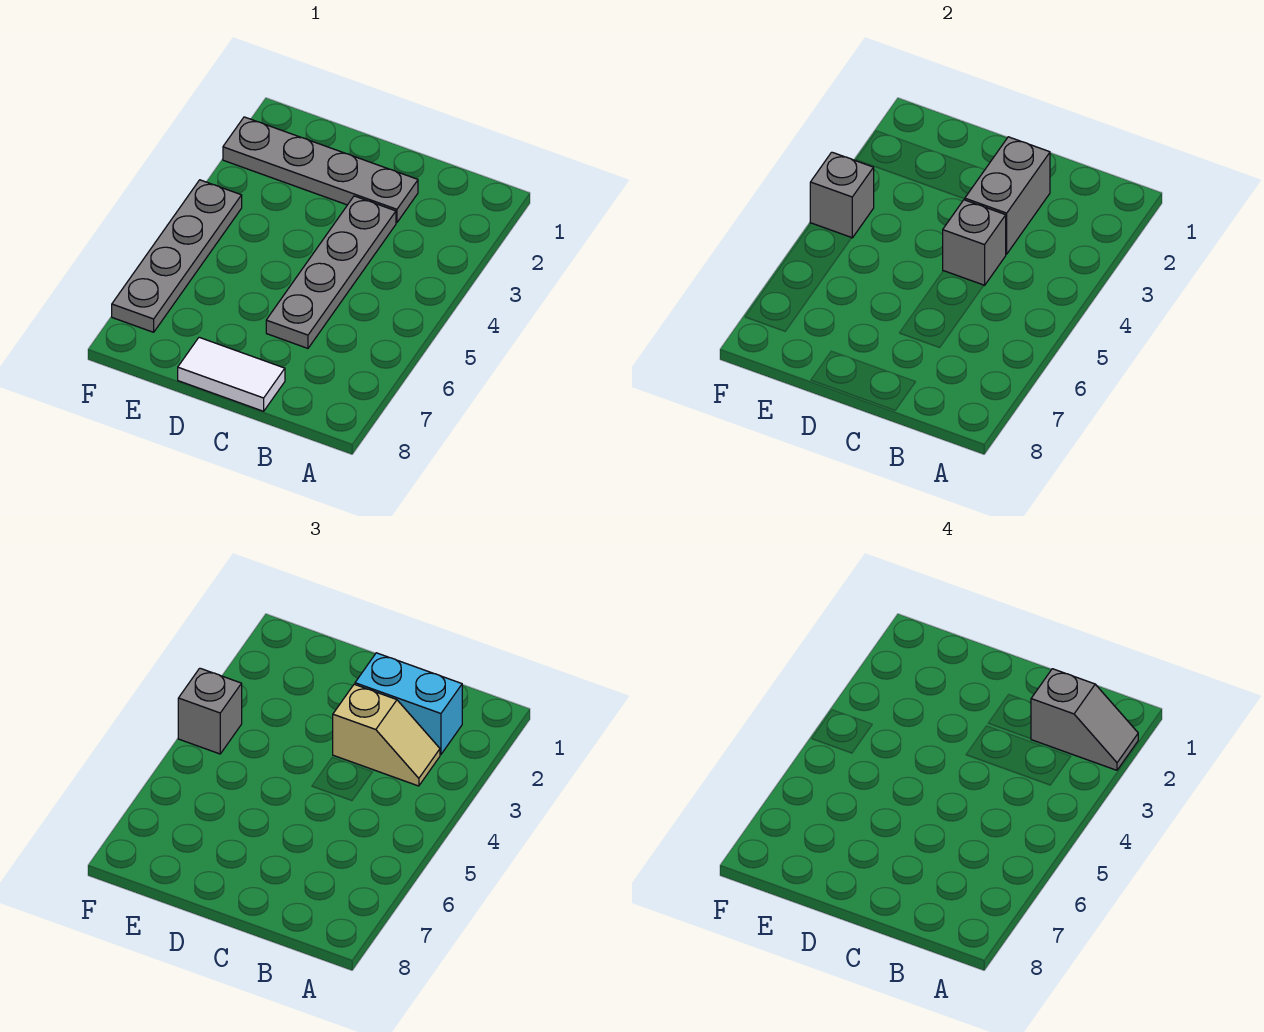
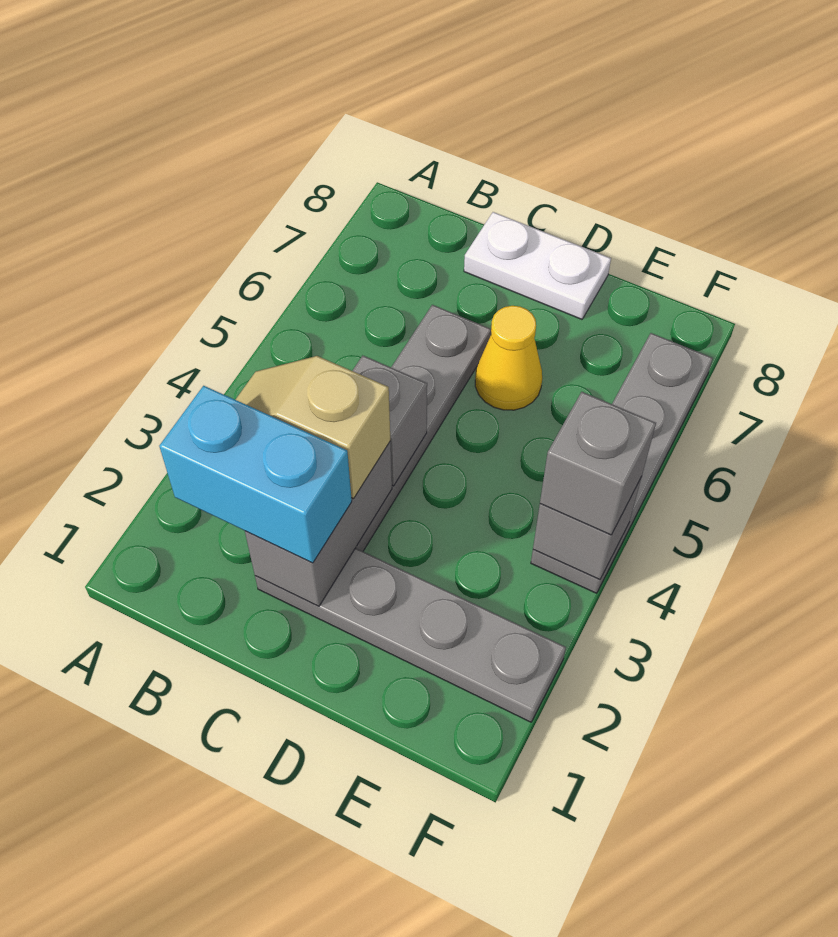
grey slope A2:B2 level 4 top B -> none
white tile C8:D8 level 1 -> white plate C8:D8 level 1
none -> yellow cone D6 level 1

